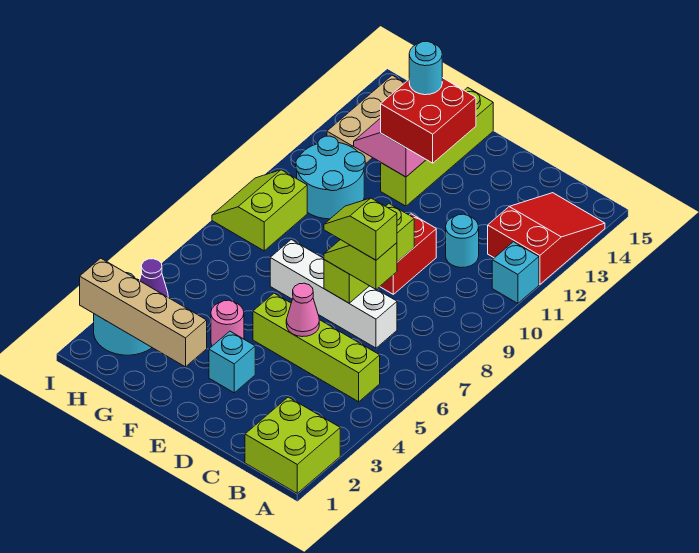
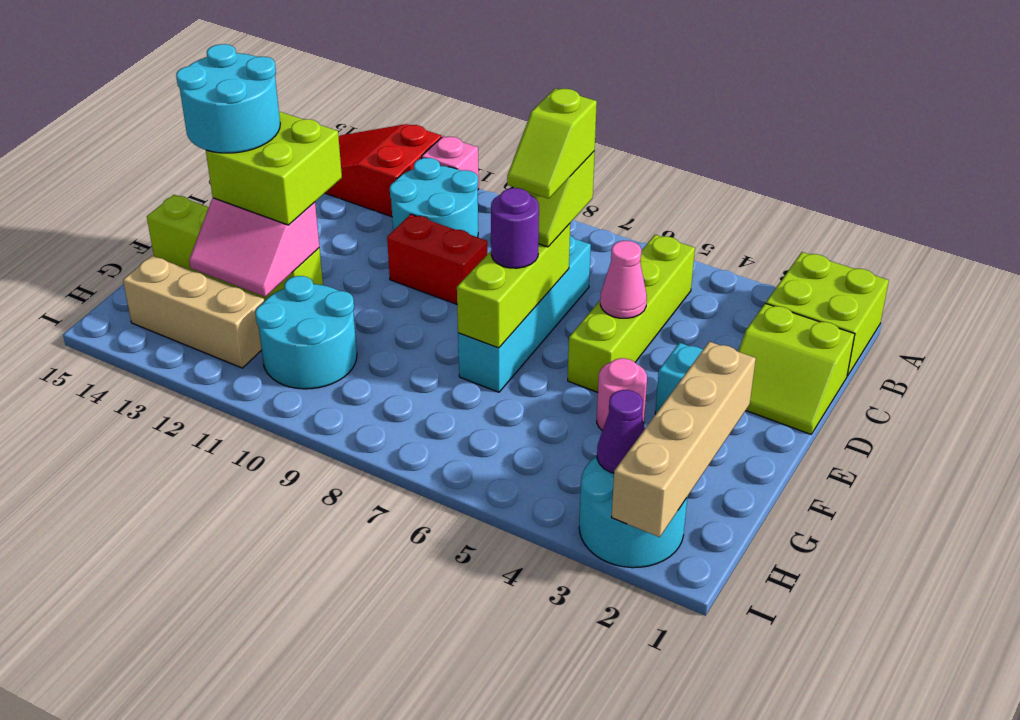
cyan brick A11 level 1 -> pink brick A11 level 1
white brick C7:F7 level 1 -> cyan brick C7:F7 level 1
cyan round brick C11 level 1 -> cyan round brick B10:C11 level 1
lime brick D7:D9 level 2 -> lime brick D7:F7 level 2
none -> purple round brick E7 level 3
red brick E12:F13 level 3 -> lime brick E12:F13 level 3
cyan round brick F13 level 4 -> cyan round brick E13:F14 level 4
lime slope H8:I9 level 1 top H -> lime slope C1:D2 level 1 top C

